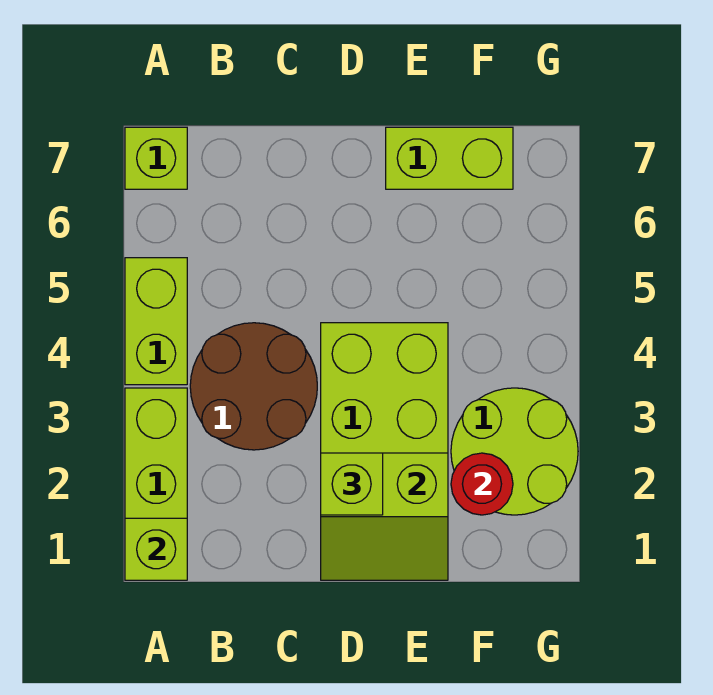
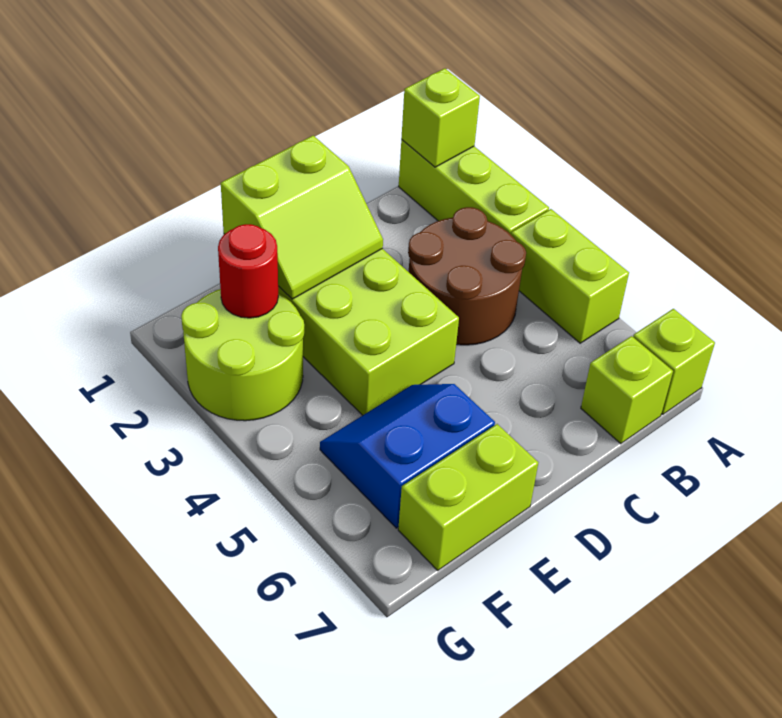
lime slope D1:E2 level 2 top 2 -> lime slope D1:E2 level 2 top 1
lime brick D2 level 3 -> lime brick B7 level 1
none -> blue slope E5:F6 level 1 top 6

